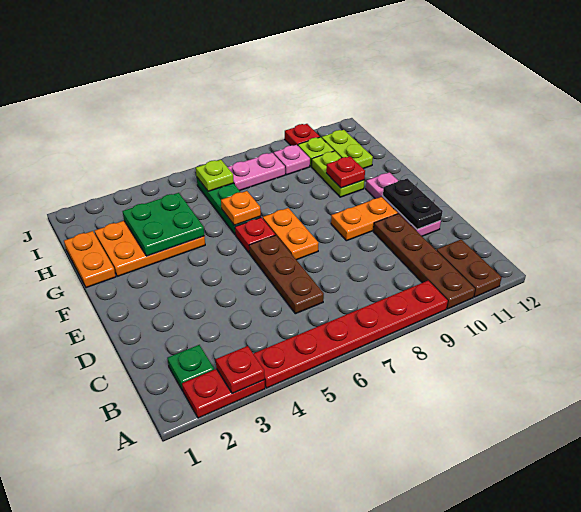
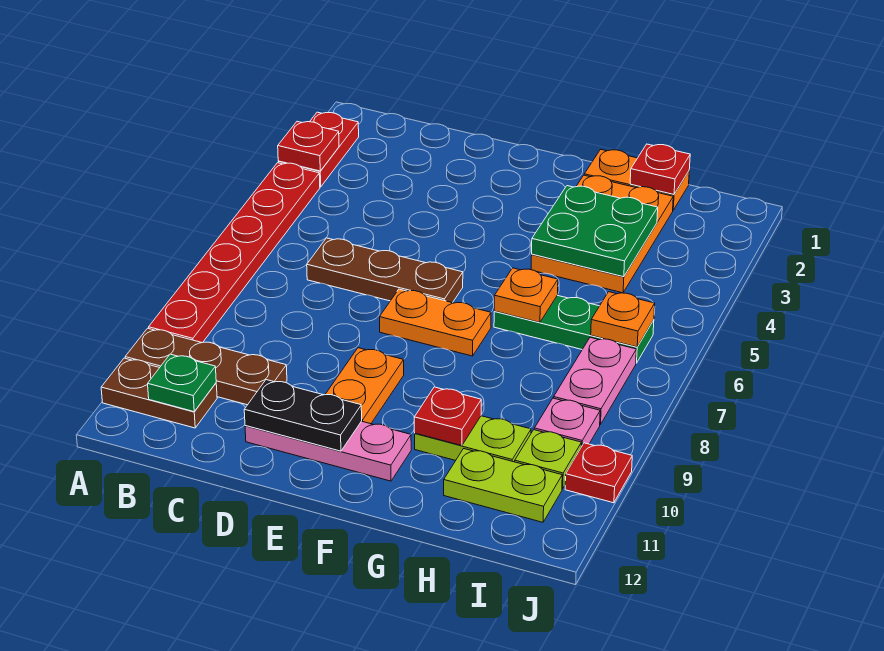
brown plate A10:D10 level 1 -> brown plate A10:C10 level 1
green plate B2 level 1 -> green plate B11 level 2
red plate F6 level 1 -> red plate H1 level 2
lime plate I6 level 2 -> orange plate I6 level 2

